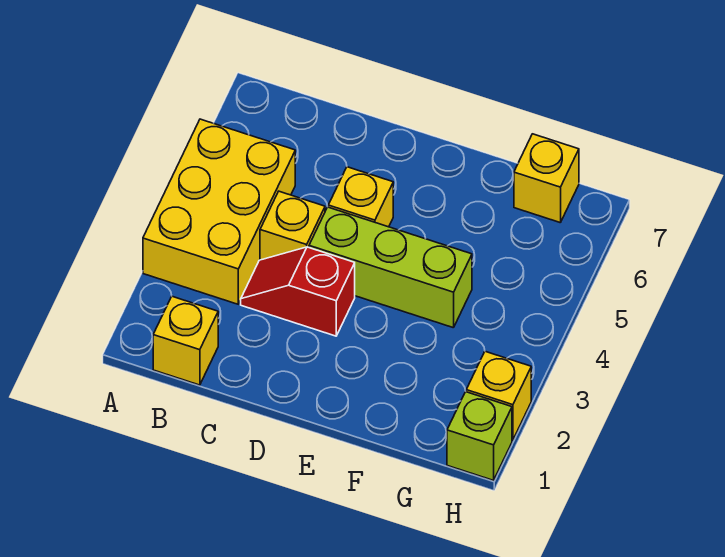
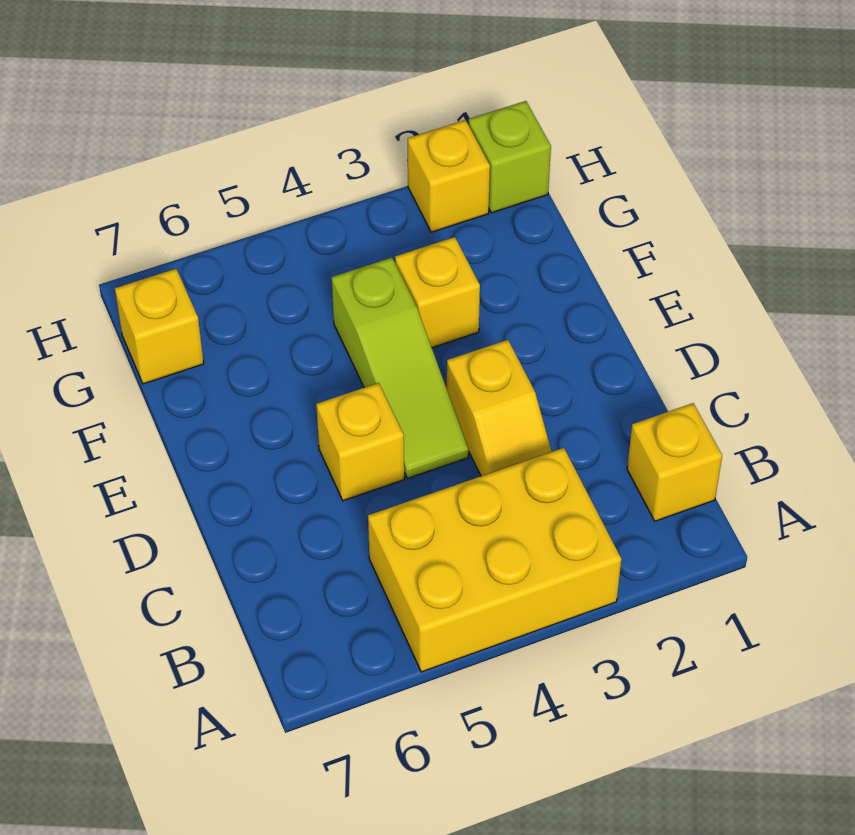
red slope C3:D3 level 1 top D -> yellow slope C3:D3 level 1 top D
yellow brick C4 level 1 -> yellow brick F3 level 1
lime brick D4:F4 level 1 -> lime slope D4:F4 level 1 top F

